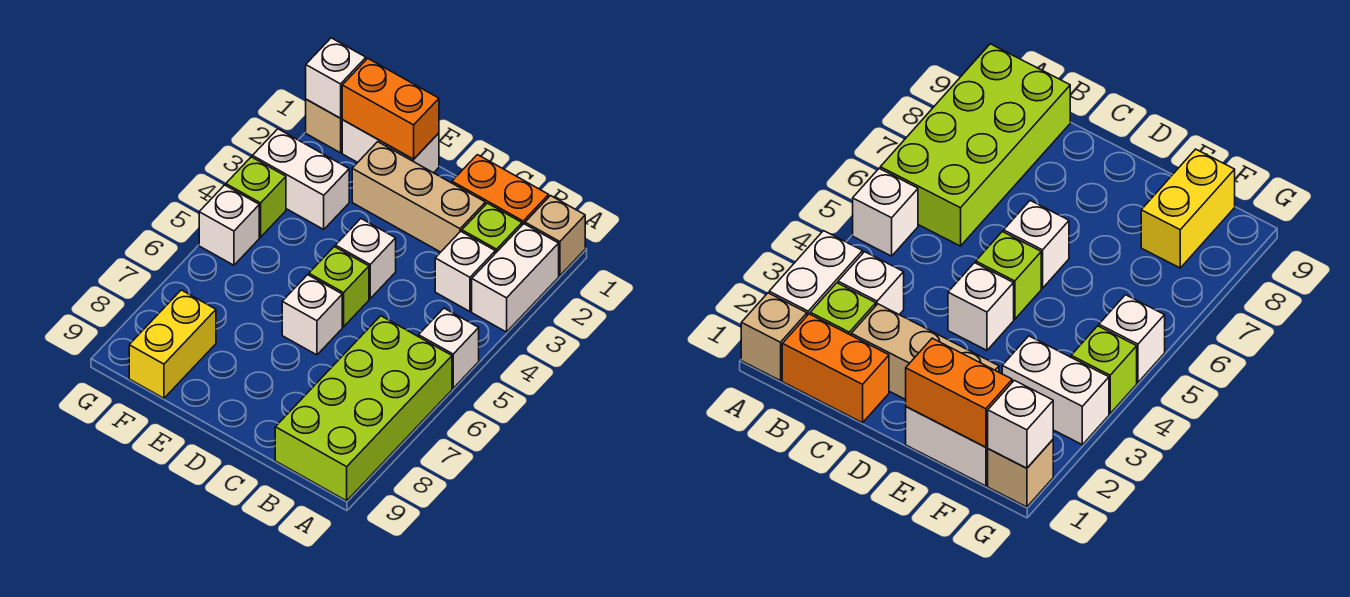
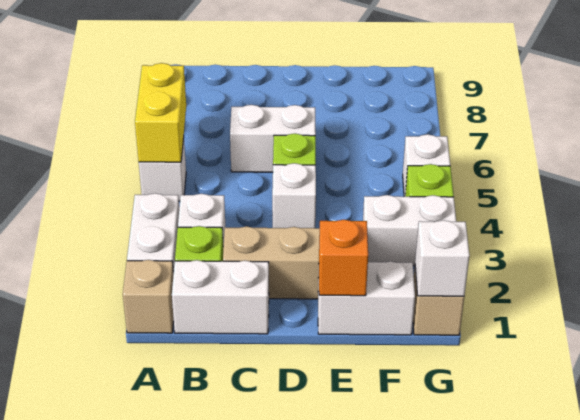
lime brick A6:B9 level 1 -> none
orange brick B1:C1 level 1 -> white brick B1:C1 level 1
white brick D6 level 1 -> white brick C6:D6 level 1
orange brick E1:F1 level 2 -> orange brick E1 level 2
yellow brick F8:F9 level 1 -> yellow brick A5:A6 level 2

